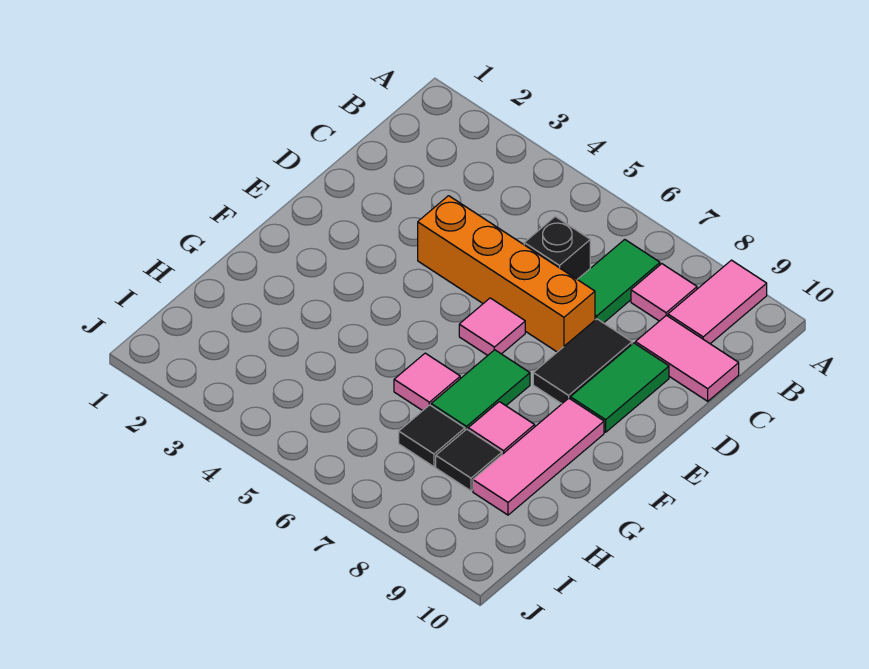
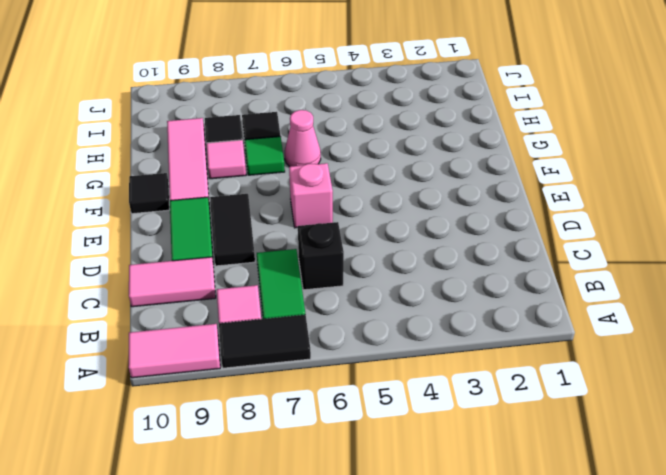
none -> black tile A7:A8 level 1
pink tile A9:B9 level 1 -> pink tile A9:A10 level 1
orange brick D4:D7 level 1 -> none
pink tile E6 level 1 -> pink brick E6 level 1
green tile F7:G7 level 1 -> green tile G7 level 1
none -> black tile F10 level 1
pink tile G6 level 1 -> pink cone G6 level 1

